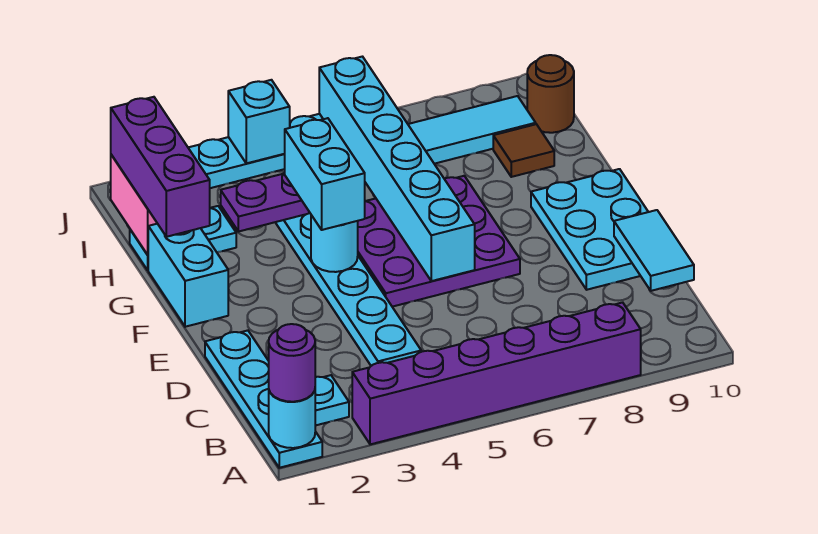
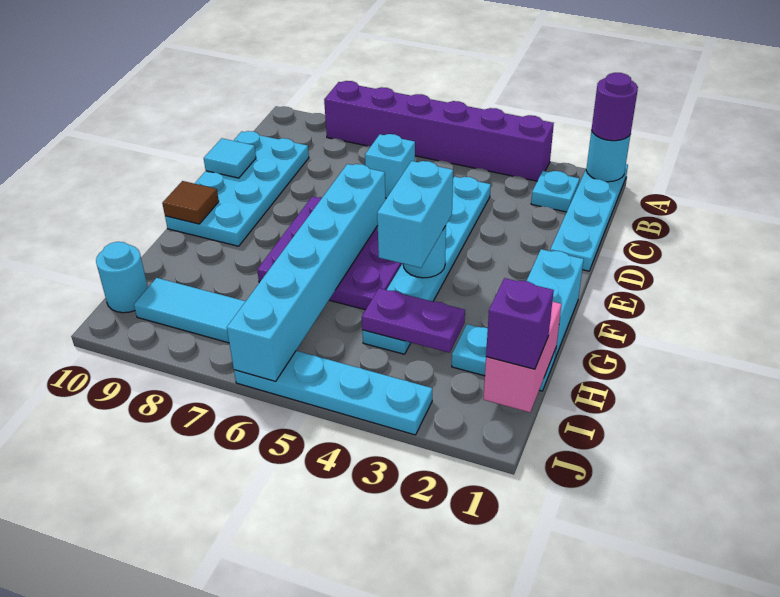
cyan tile C10:D10 level 2 -> cyan tile D10 level 2
cyan plate D9:F10 level 1 -> cyan plate C9:F10 level 1
purple brick G1:I1 level 3 -> purple brick I1 level 3
brown tile H9 level 1 -> brown tile F10 level 2
brown round brick I10 level 1 -> cyan round brick I10 level 1
cyan brick J4 level 2 -> cyan brick C6 level 1

